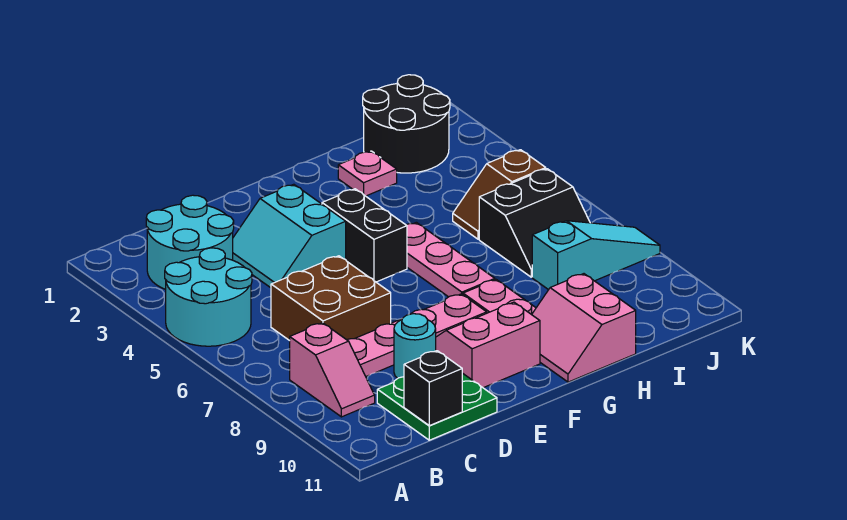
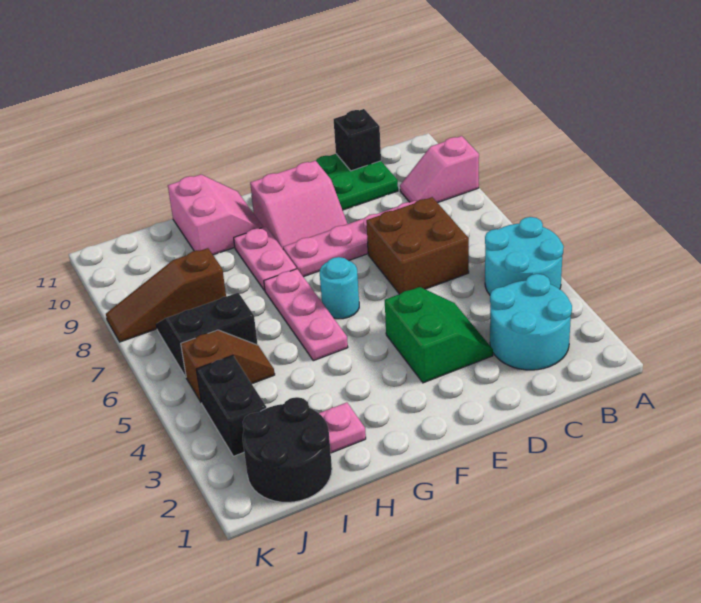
pink slope B8:B9 level 1 top 8 -> pink slope A9:B9 level 1 top A
cyan slope D3:E4 level 1 top E -> green slope D3:E4 level 1 top E
cyan round brick D9 level 1 -> cyan round brick F6 level 1
black brick F4:F5 level 1 -> black brick J3:J4 level 1
cyan slope I8:K8 level 1 top I -> brown slope I8:K8 level 1 top I

